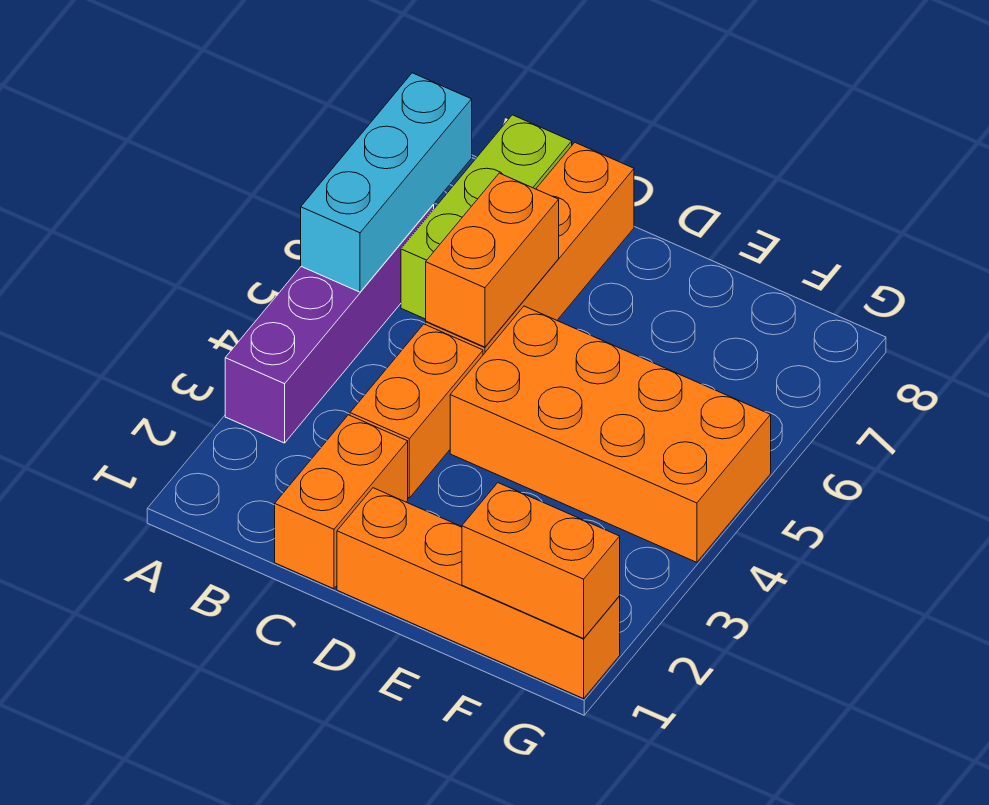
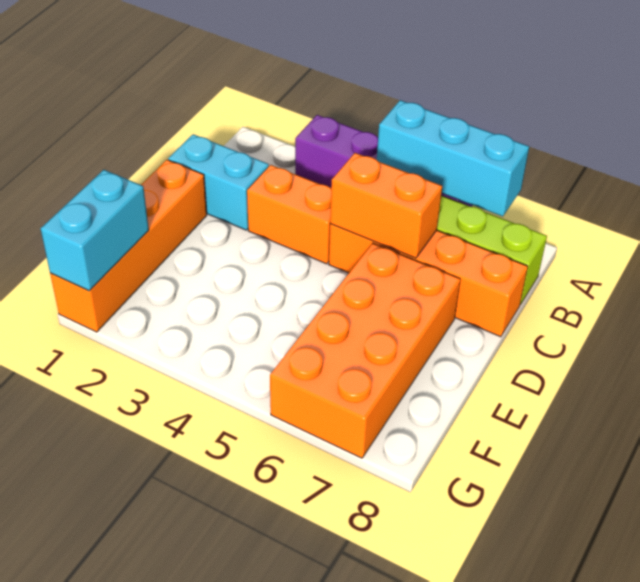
orange brick C1:C2 level 1 -> cyan brick C1:C2 level 1
orange brick D4:G5 level 1 -> orange brick D6:G7 level 1
orange brick F1:G1 level 2 -> cyan brick F1:G1 level 2

